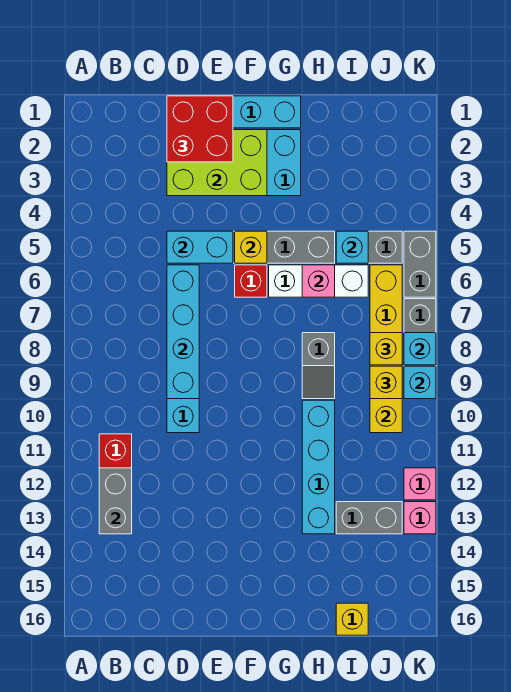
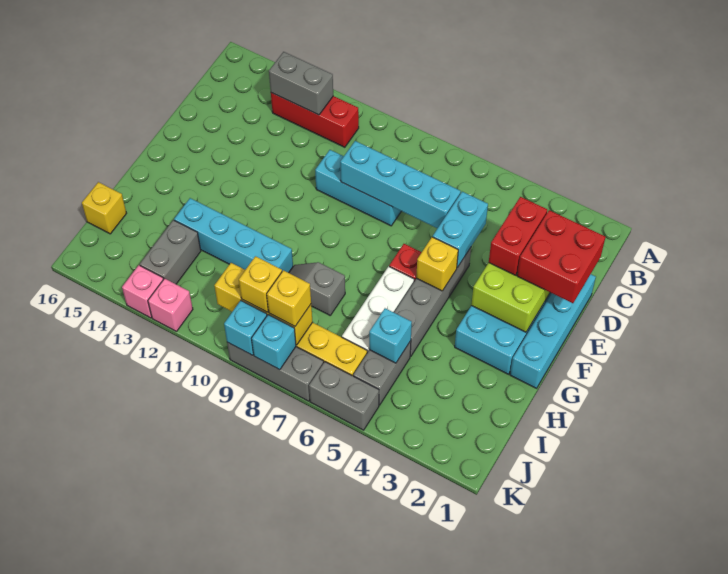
none -> red brick D3:E3 level 3
pink brick H6 level 2 -> none

